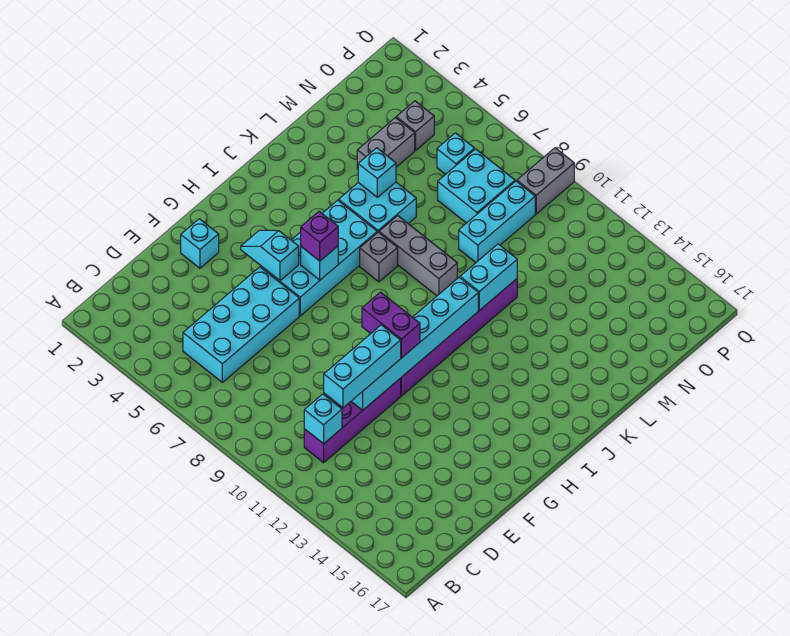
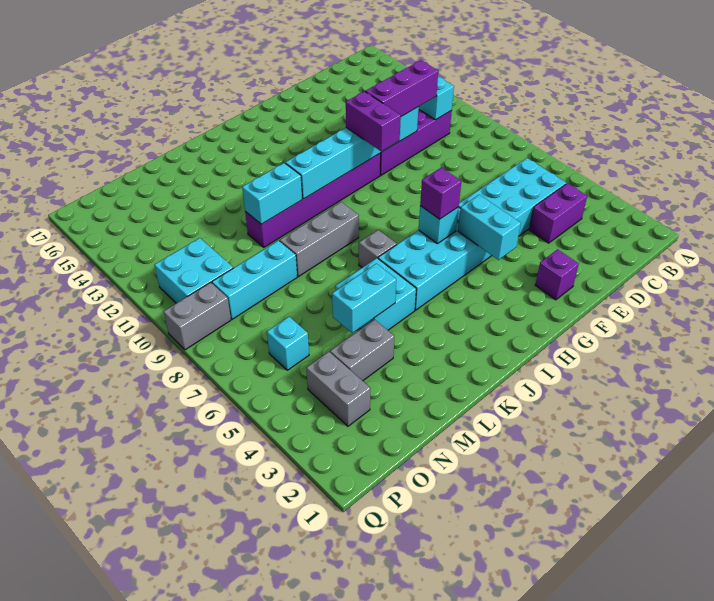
none -> purple brick C4:D4 level 1
cyan brick D11:F11 level 3 -> purple brick D11:F11 level 3
cyan brick F2 level 1 -> purple brick F2 level 1
cyan slope G4:G5 level 2 top 5 -> cyan brick G4:G5 level 2
grey brick K7:K9 level 1 -> grey brick J9:L9 level 1
cyan brick L5 level 2 -> cyan brick L5:M5 level 2
cyan brick N7:O8 level 1 -> cyan brick O10:P11 level 1
grey brick O4 level 1 -> grey brick O3:O4 level 1

